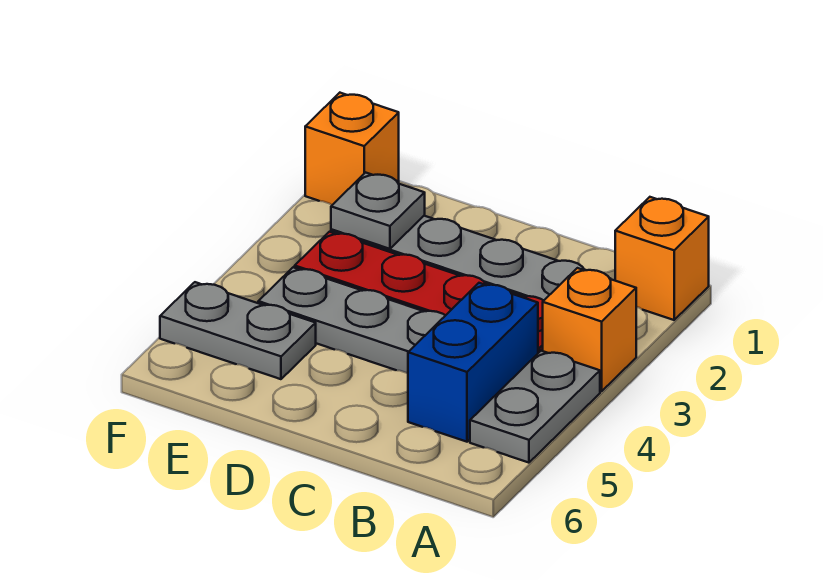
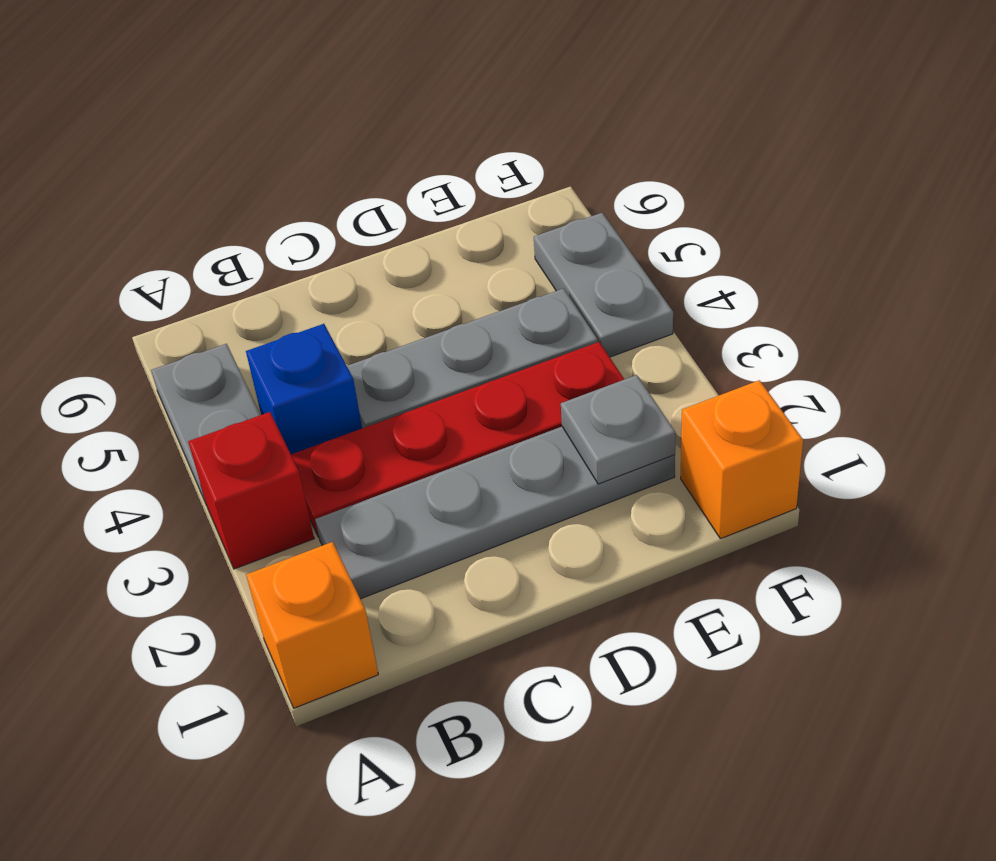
orange brick A3 level 1 -> red brick A3 level 1
blue brick B4:B5 level 1 -> blue brick B4 level 1
grey plate E5:F5 level 1 -> grey plate F4:F5 level 1

